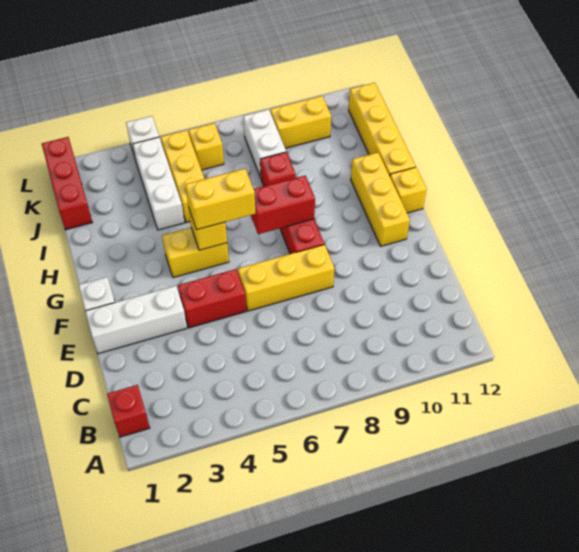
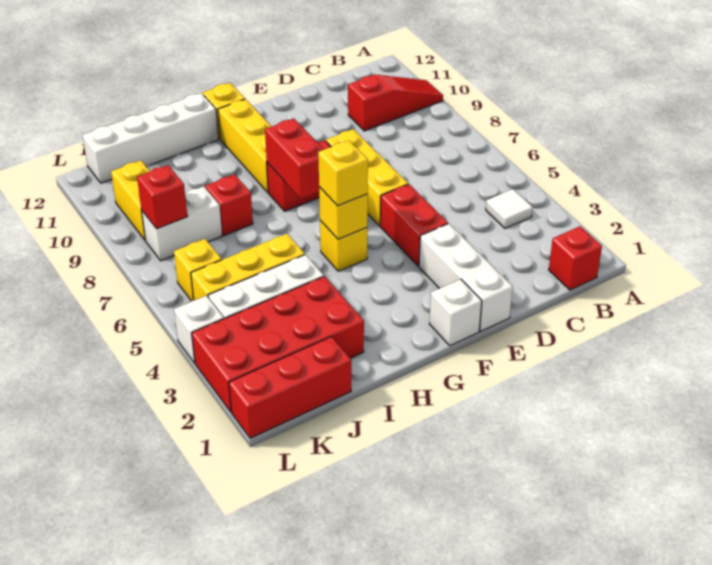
none -> red slope A10:C10 level 1 top C
none -> white tile B4 level 1
yellow brick F11:H11 level 1 -> yellow brick G9:G11 level 1
yellow brick G4:G5 level 1 -> yellow brick G5 level 1
yellow brick G5:G6 level 3 -> yellow brick G5 level 3
yellow brick H12:K12 level 1 -> white brick H12:K12 level 1
none -> red brick I2:L3 level 1
none -> red brick K8 level 2

